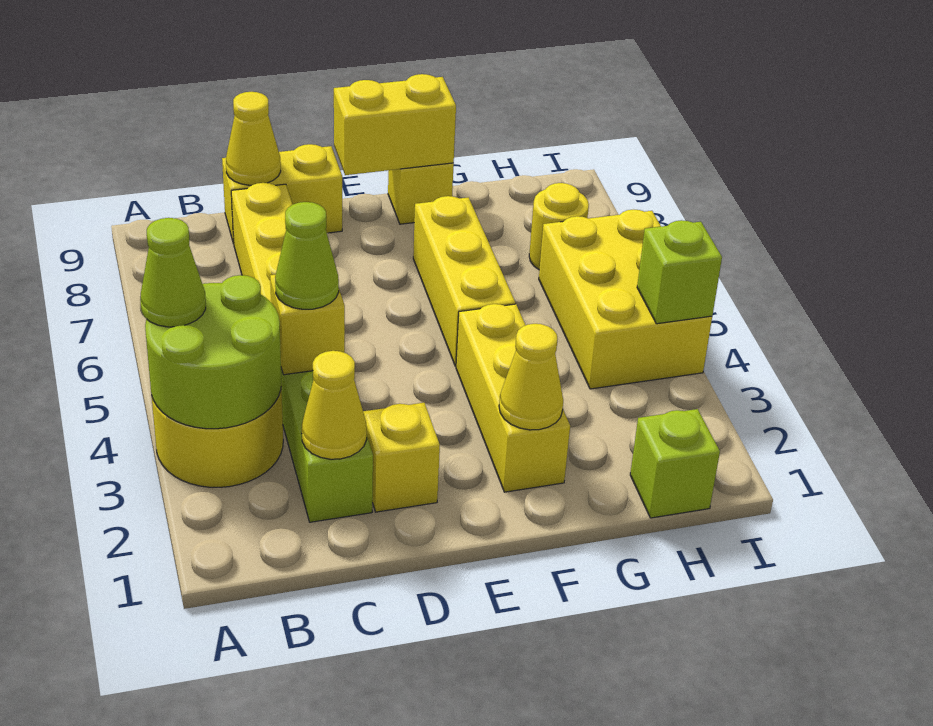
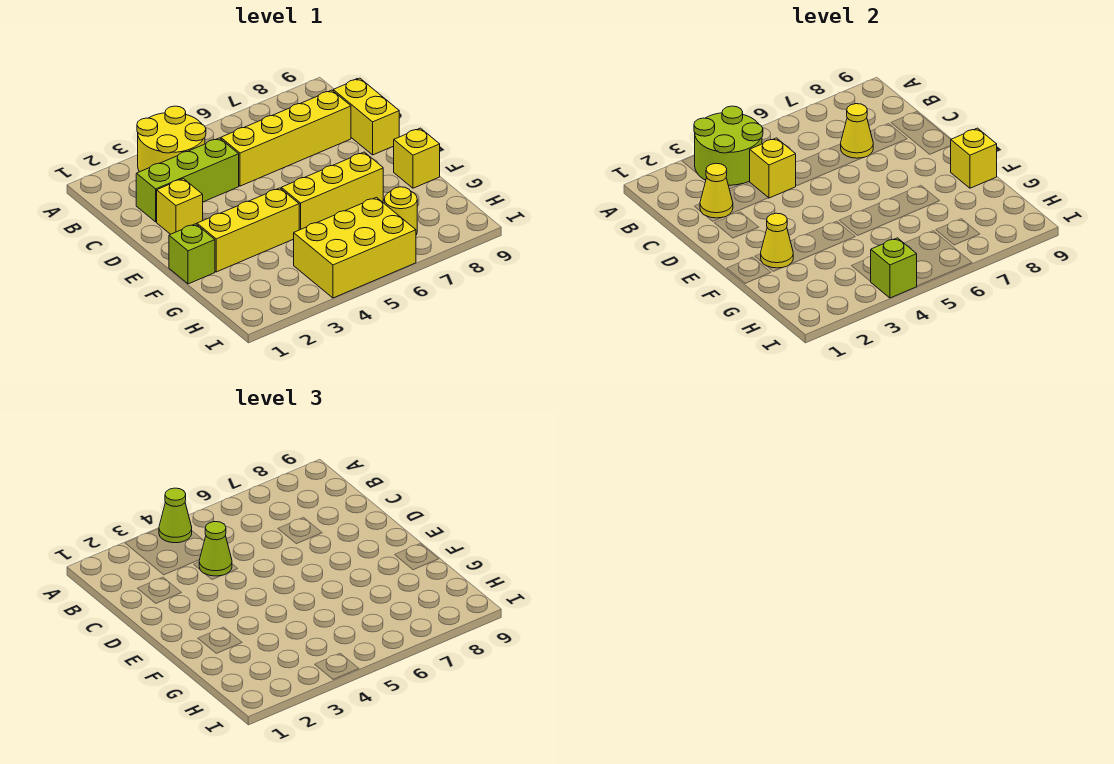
yellow cone C9 level 2 -> yellow cone C7 level 2
yellow brick E9:F9 level 2 -> yellow brick F9 level 2
lime brick H1 level 1 -> lime brick F1 level 1

